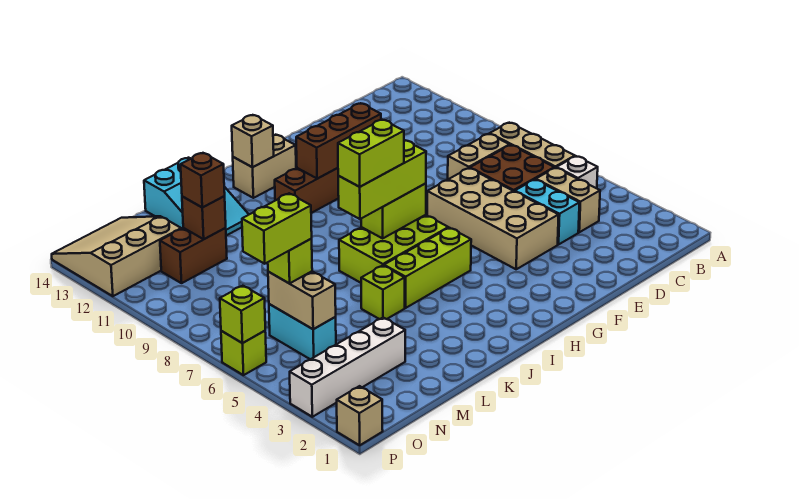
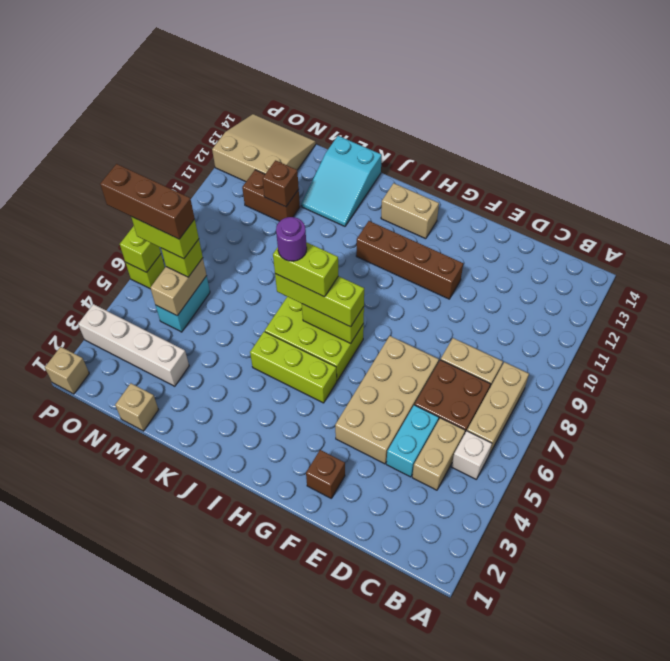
brown brick F11:H11 level 2 -> brown brick N6:P6 level 5
tan brick I13 level 2 -> tan brick M1 level 1
none -> purple round brick J7 level 5
lime brick K5 level 1 -> none
brown brick M11 level 3 -> brown brick F2 level 1

